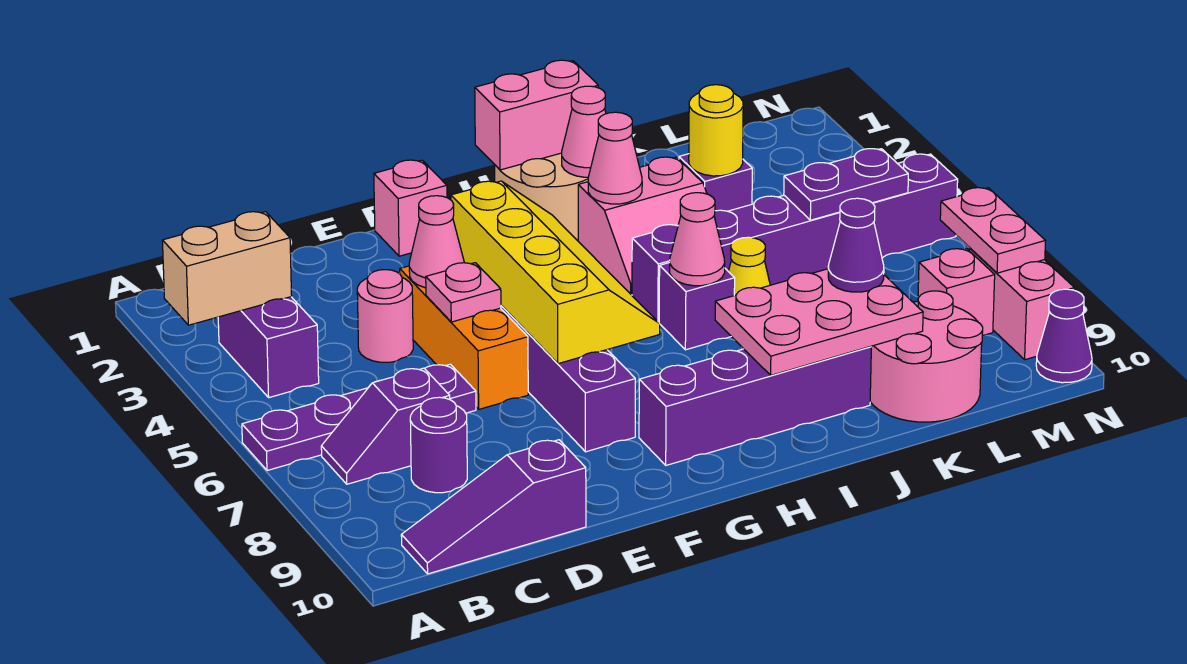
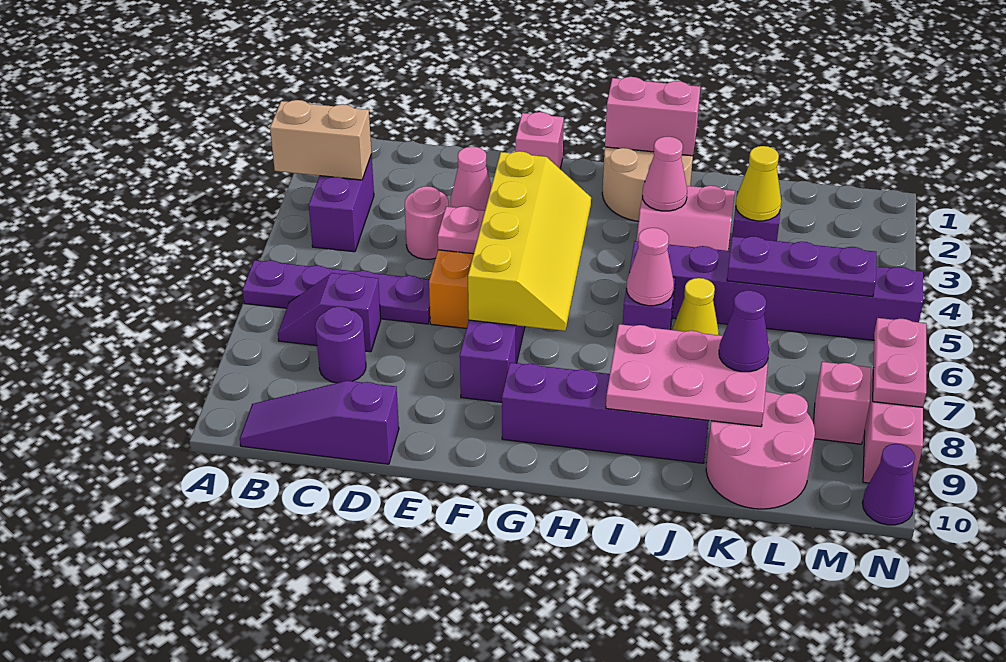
pink cone I2 level 2 -> none
yellow round brick K3 level 2 -> yellow cone K3 level 2
purple plate L5:M5 level 2 -> purple plate K5:M5 level 2

